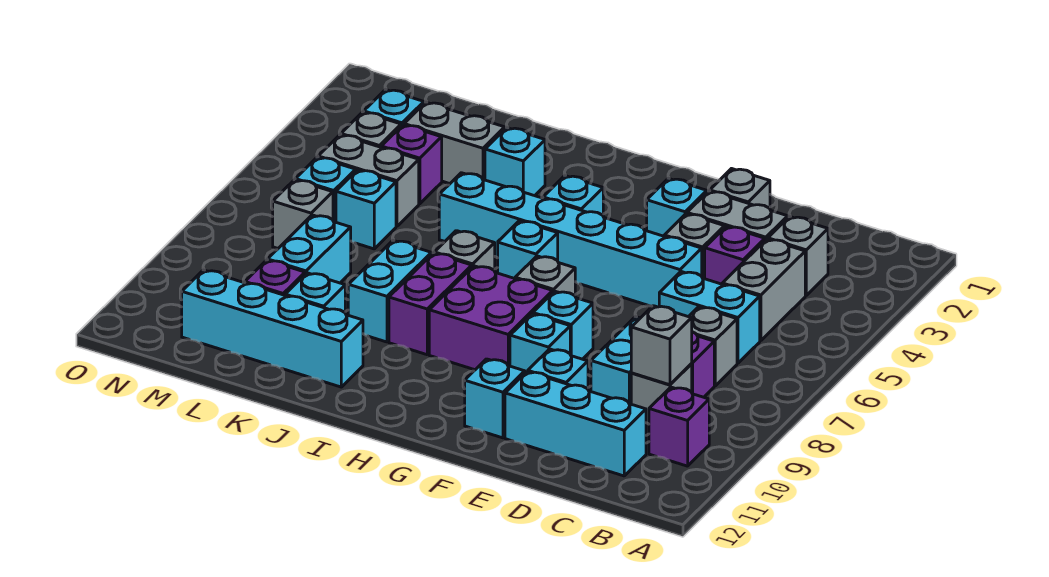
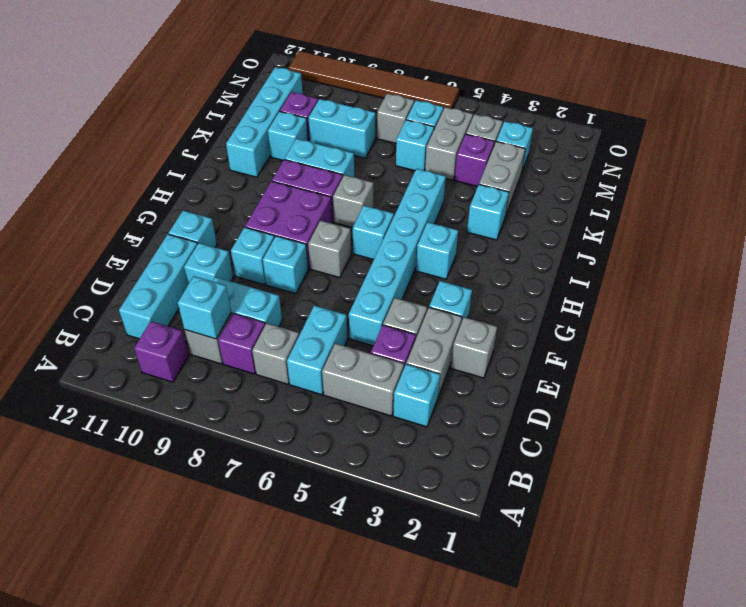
grey brick C3 level 1 -> cyan brick C3 level 1
grey brick C9 level 2 -> cyan brick C9 level 2
none -> brown tile O6:O11 level 1

